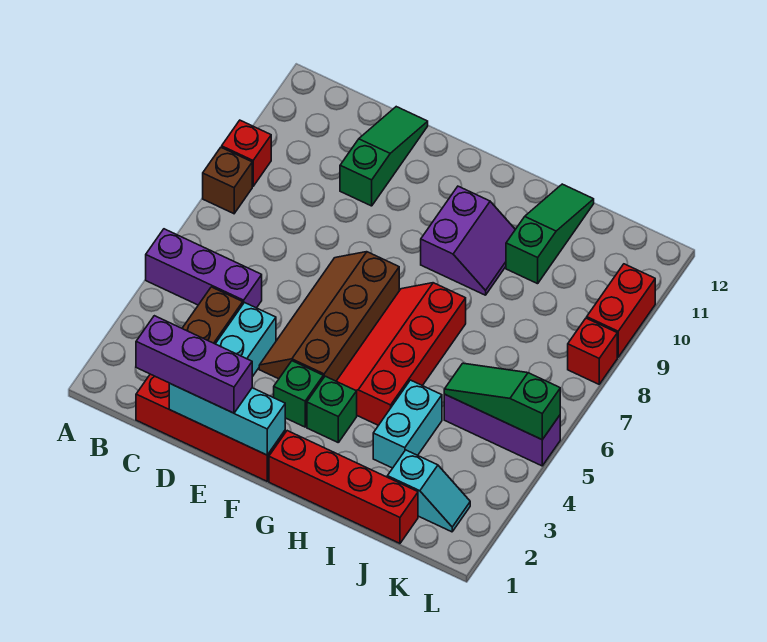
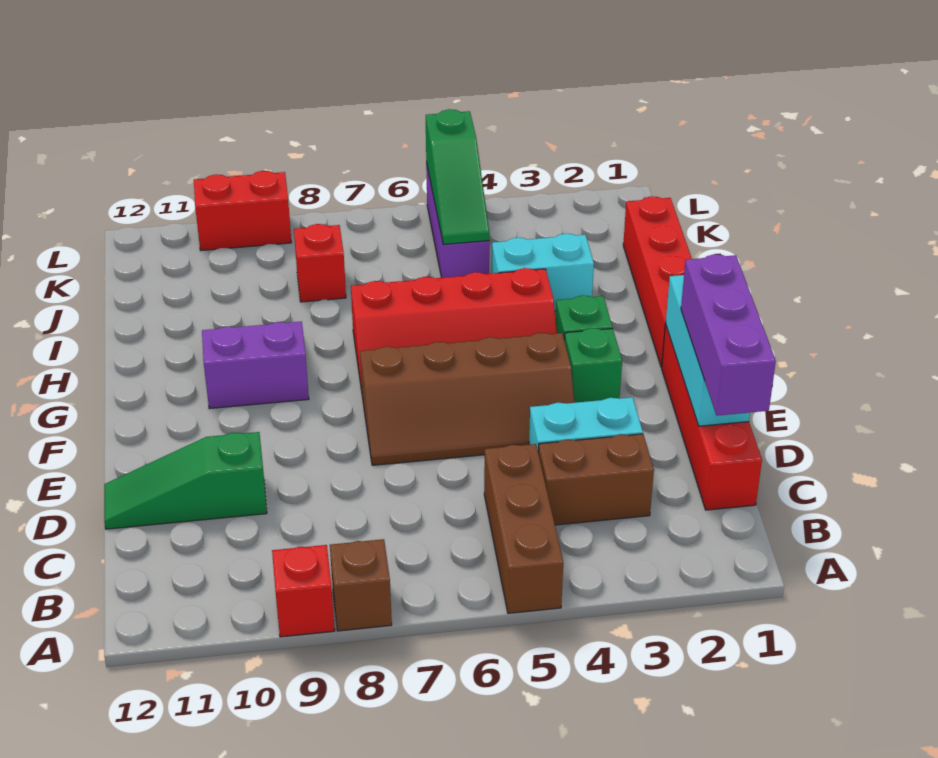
purple brick A5:C5 level 1 -> brown brick A5:C5 level 1
green slope I10:I12 level 1 top 10 -> none
cyan slope J2:K2 level 1 top J -> none
red brick L8 level 1 -> red brick J8 level 1

